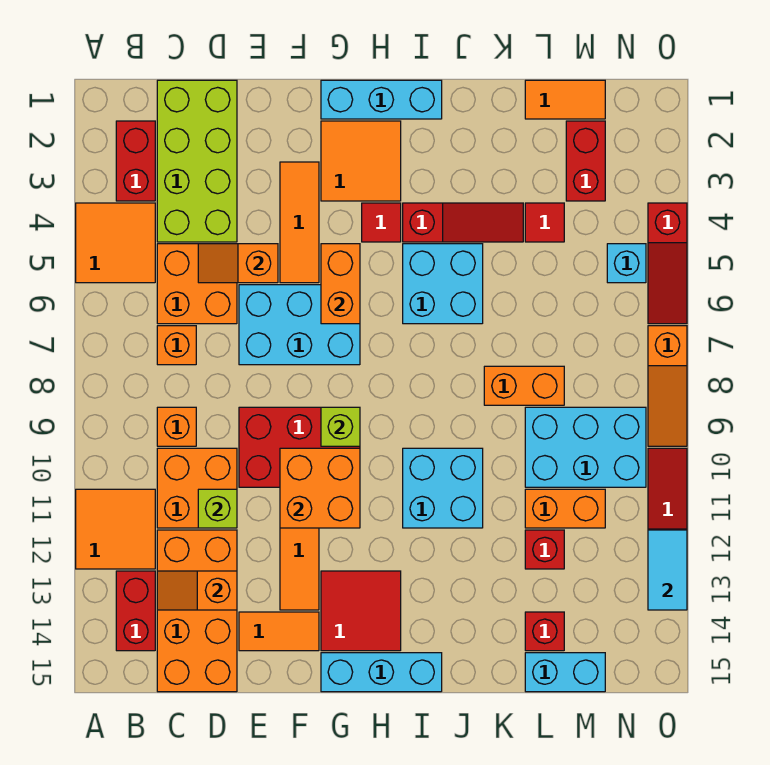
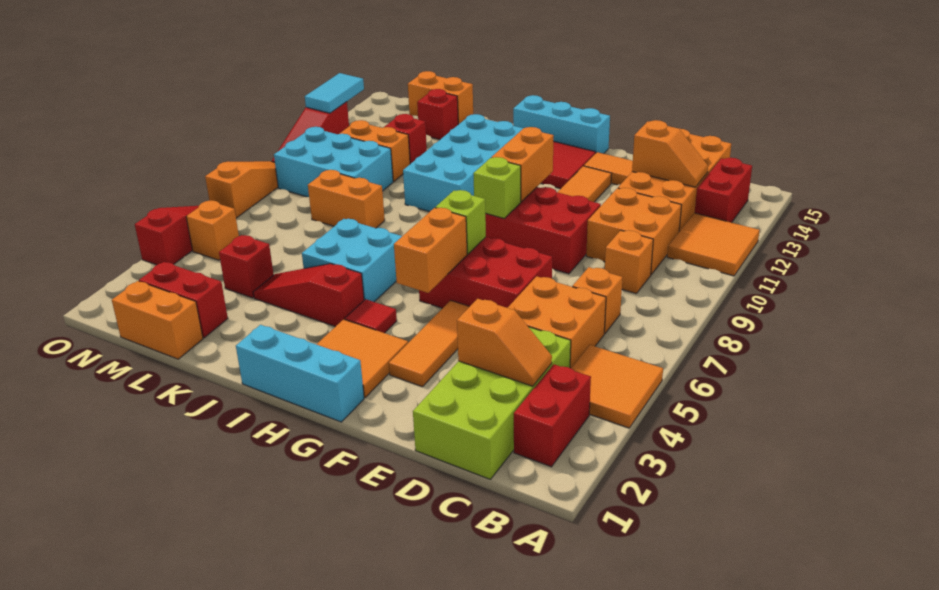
orange slope D5:E5 level 2 top E -> orange slope C3:D3 level 2 top D
lime brick D11 level 2 -> lime brick G7 level 2
cyan brick E6:G7 level 1 -> red brick E6:G7 level 1
orange brick F10:G11 level 2 -> orange brick G10:G11 level 2
cyan brick I10:J11 level 1 -> cyan brick I10:J13 level 1
orange tile L1:M1 level 1 -> orange brick L1:M1 level 1
red tile L4 level 1 -> red brick L4 level 1
cyan brick L15:M15 level 1 -> orange brick L15:M15 level 1
red brick M2:M3 level 1 -> red brick L2:M2 level 1
cyan brick N5 level 1 -> orange brick N5 level 1

